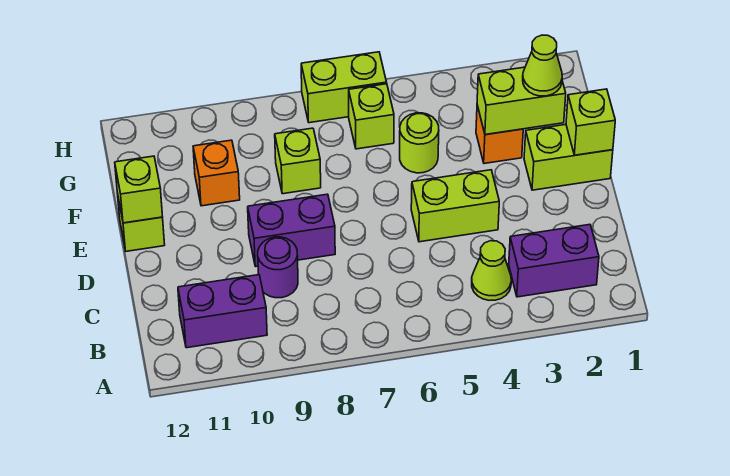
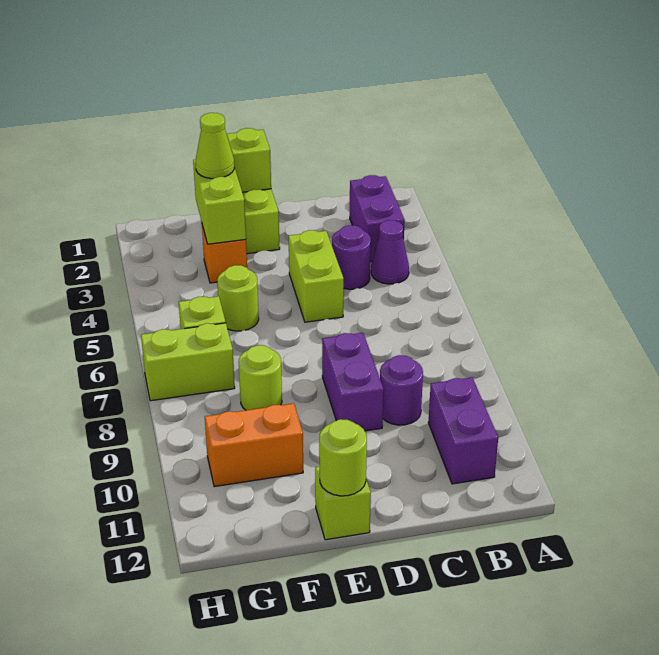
lime cone B4 level 1 -> purple cone B4 level 1
none -> purple round brick C4 level 1
lime brick E12 level 2 -> lime round brick E12 level 2
lime brick F8 level 1 -> lime round brick F8 level 1
orange brick F10 level 1 -> orange brick F10:G10 level 1
lime brick H6:H7 level 1 -> lime brick G7:H7 level 1

